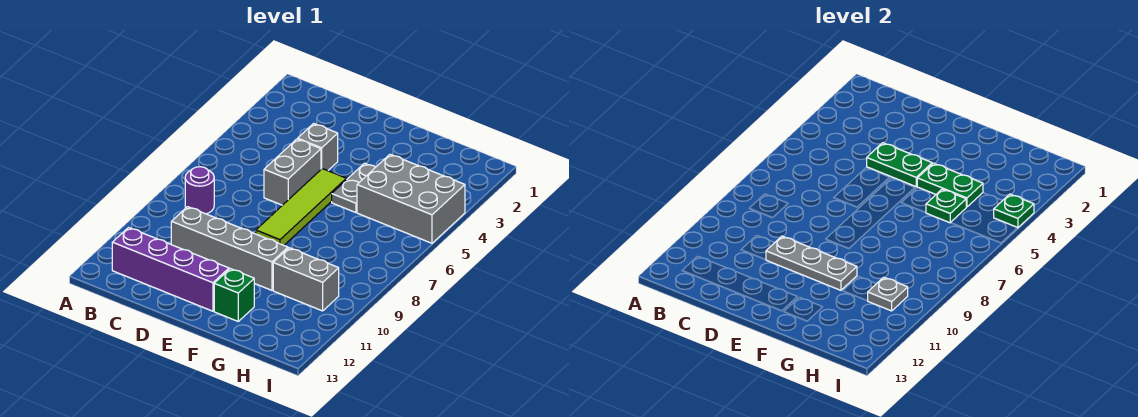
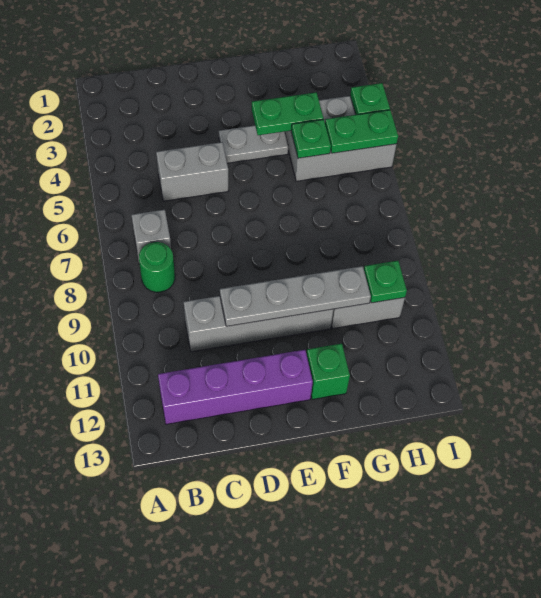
purple round brick B8 level 1 -> green round brick B8 level 1
grey brick D4 level 1 -> grey brick B7 level 1
green plate D4:E4 level 2 -> green plate H5:I5 level 2
grey brick D5:D6 level 1 -> grey brick C5:D5 level 1
grey plate D10:F10 level 2 -> grey plate D10:G10 level 2
lime tile E5:E8 level 1 -> none
grey plate F4:F5 level 1 -> grey plate E4:F4 level 1
grey plate H10 level 2 -> green plate H10 level 2

